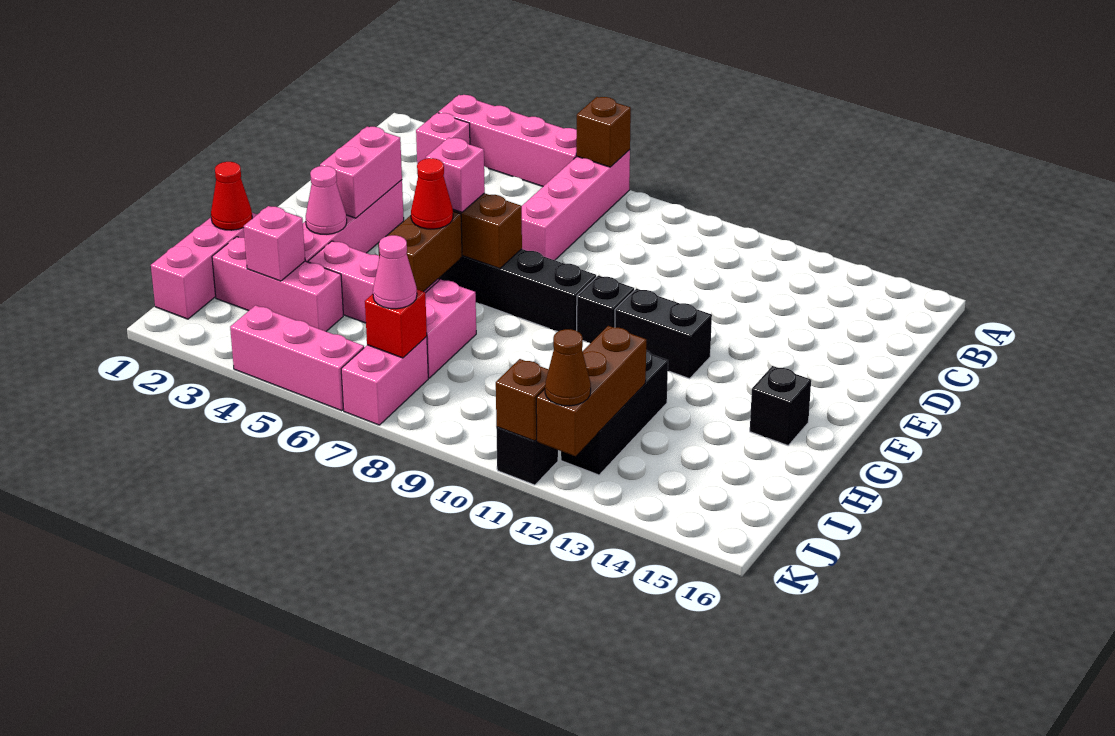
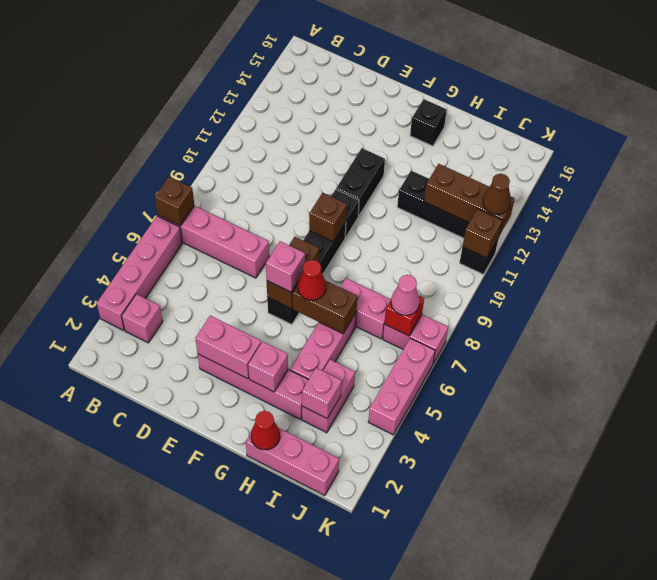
none -> brown brick F9 level 2
pink cone G3 level 2 -> pink brick G3 level 2
pink brick I2:I4 level 1 -> pink brick I3:I4 level 1

